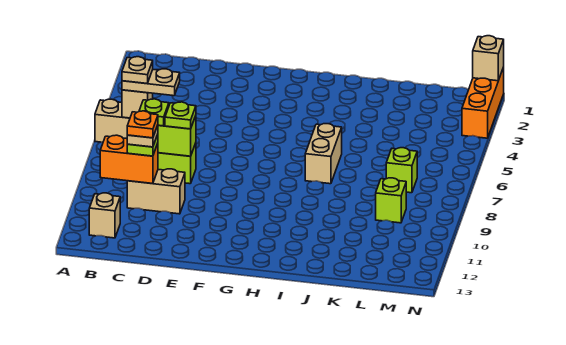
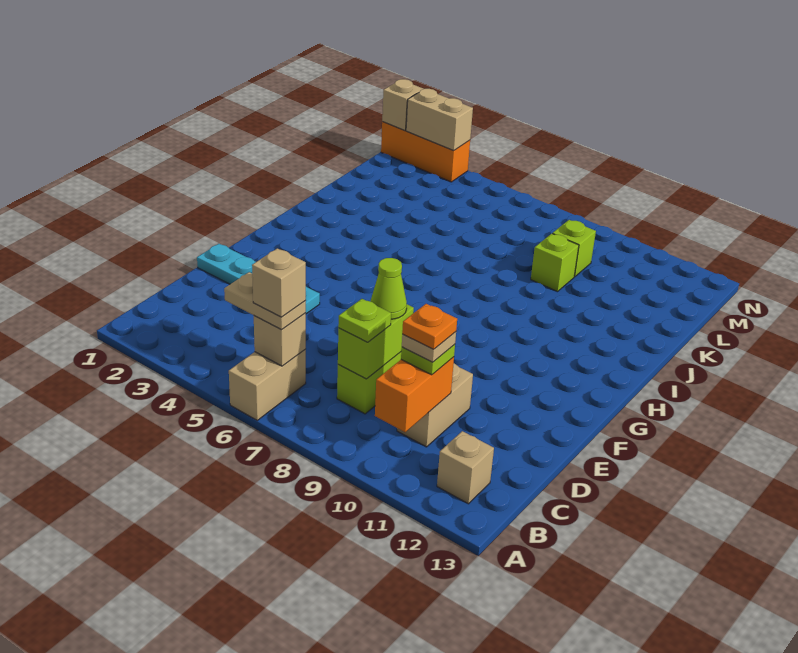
tan plate B6:C6 level 3 -> tan plate B5:B6 level 3
tan plate B6 level 4 -> tan brick B6 level 4
lime plate D8 level 3 -> lime cone D8 level 3
none -> cyan plate E1:E4 level 1
tan brick I6:I7 level 1 -> tan brick N2:N3 level 2
lime brick L7 level 1 -> lime brick K9 level 1

